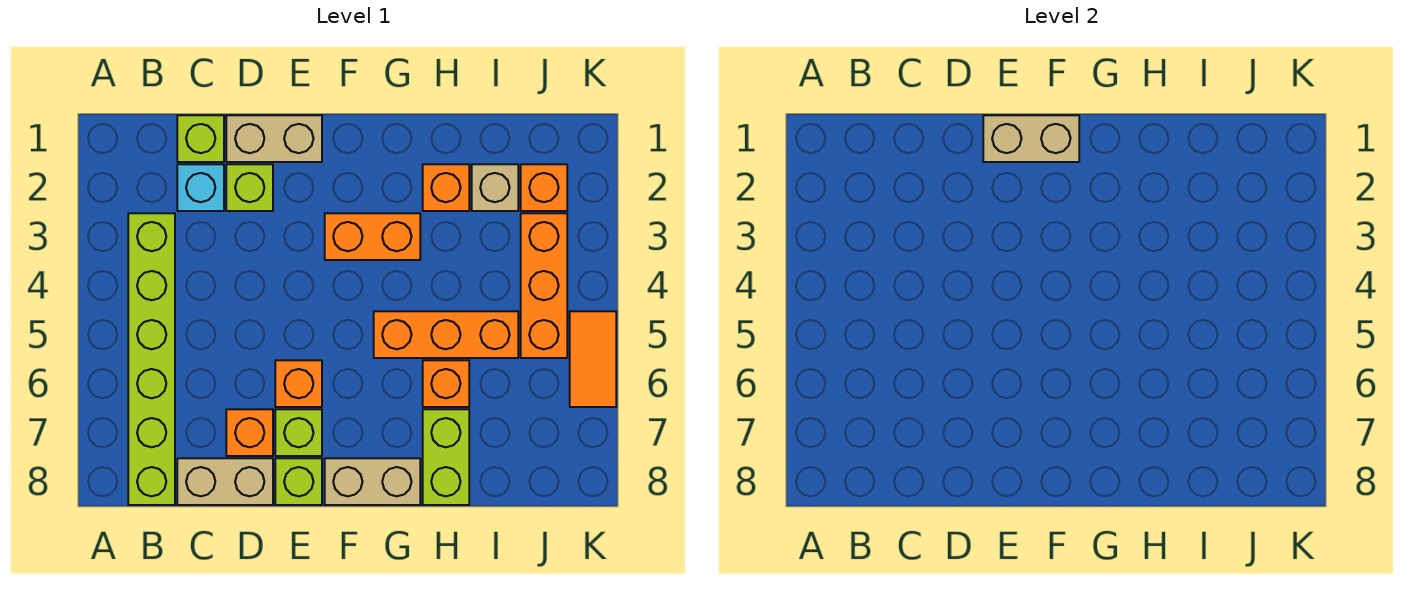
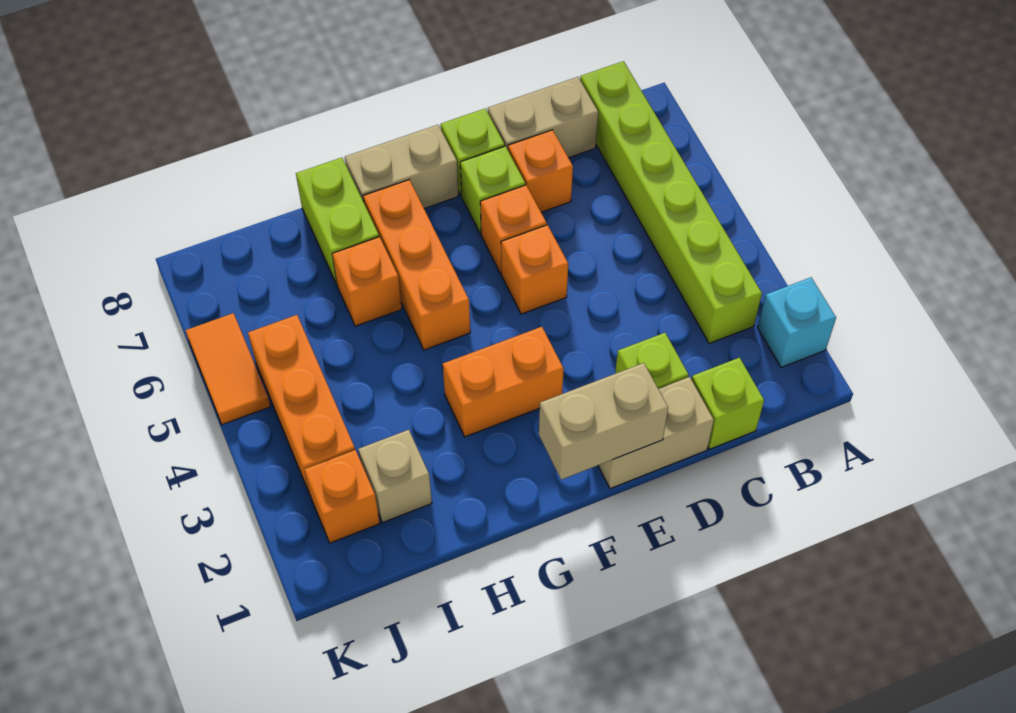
cyan brick C2 level 1 -> cyan brick A2 level 1
orange brick G5:I5 level 1 -> orange brick G5:G7 level 1
orange brick H2 level 1 -> orange brick E5 level 1

